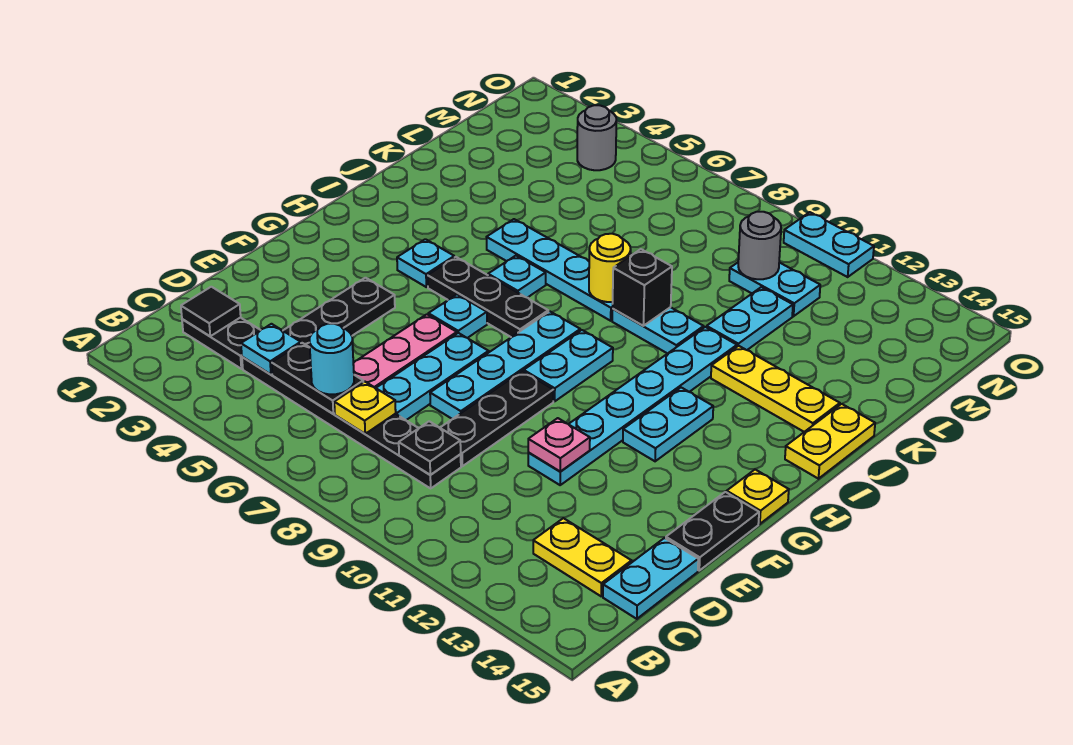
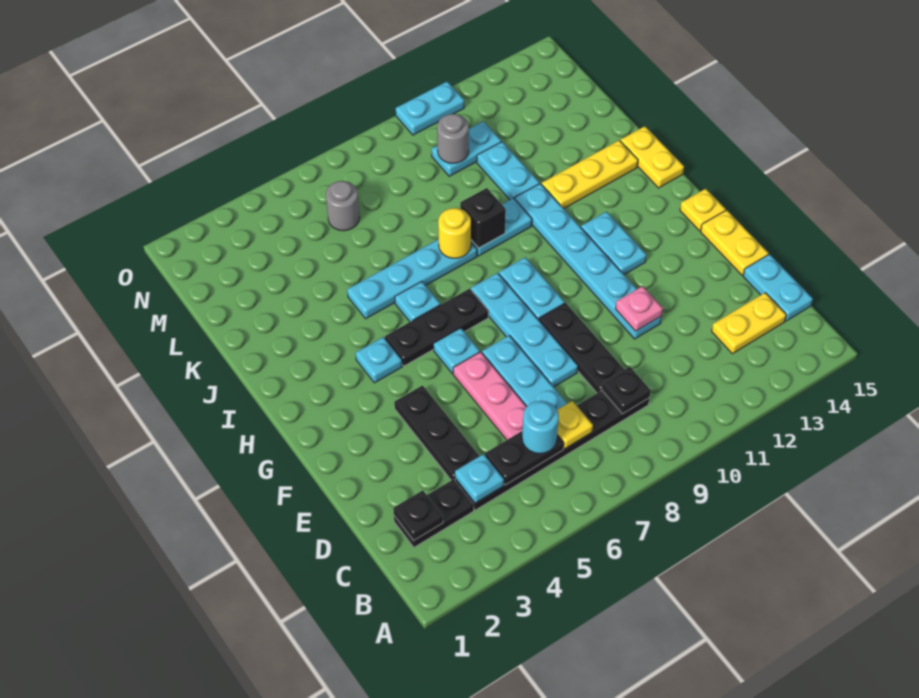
black tile C2 level 2 -> black plate C2 level 2
black plate E15:F15 level 1 -> yellow plate E15:F15 level 1
grey round brick N4 level 1 -> grey round brick M6 level 1

